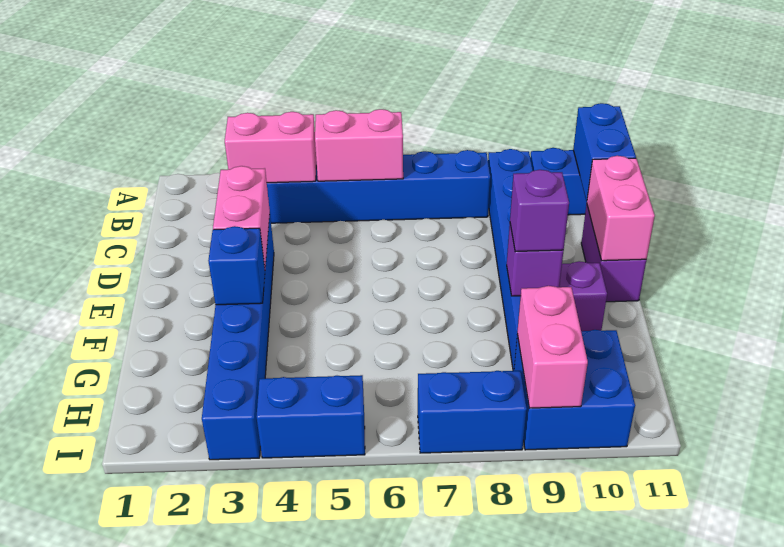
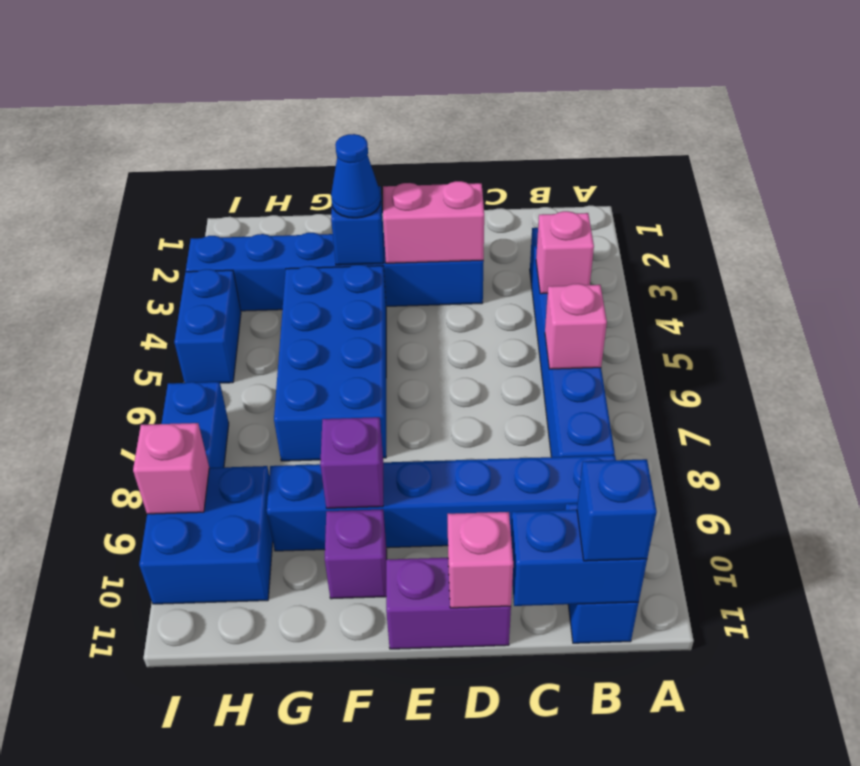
pink brick B3:B4 level 2 -> pink brick B4 level 2
pink brick B5:B6 level 2 -> pink brick B6 level 2
none -> blue brick B11 level 3
pink brick D11:E11 level 2 -> pink brick D11 level 2
none -> blue cone F3 level 3
none -> blue brick F4:G7 level 1
purple brick F9 level 3 -> none
pink brick H9:I9 level 2 -> pink brick I9 level 2

